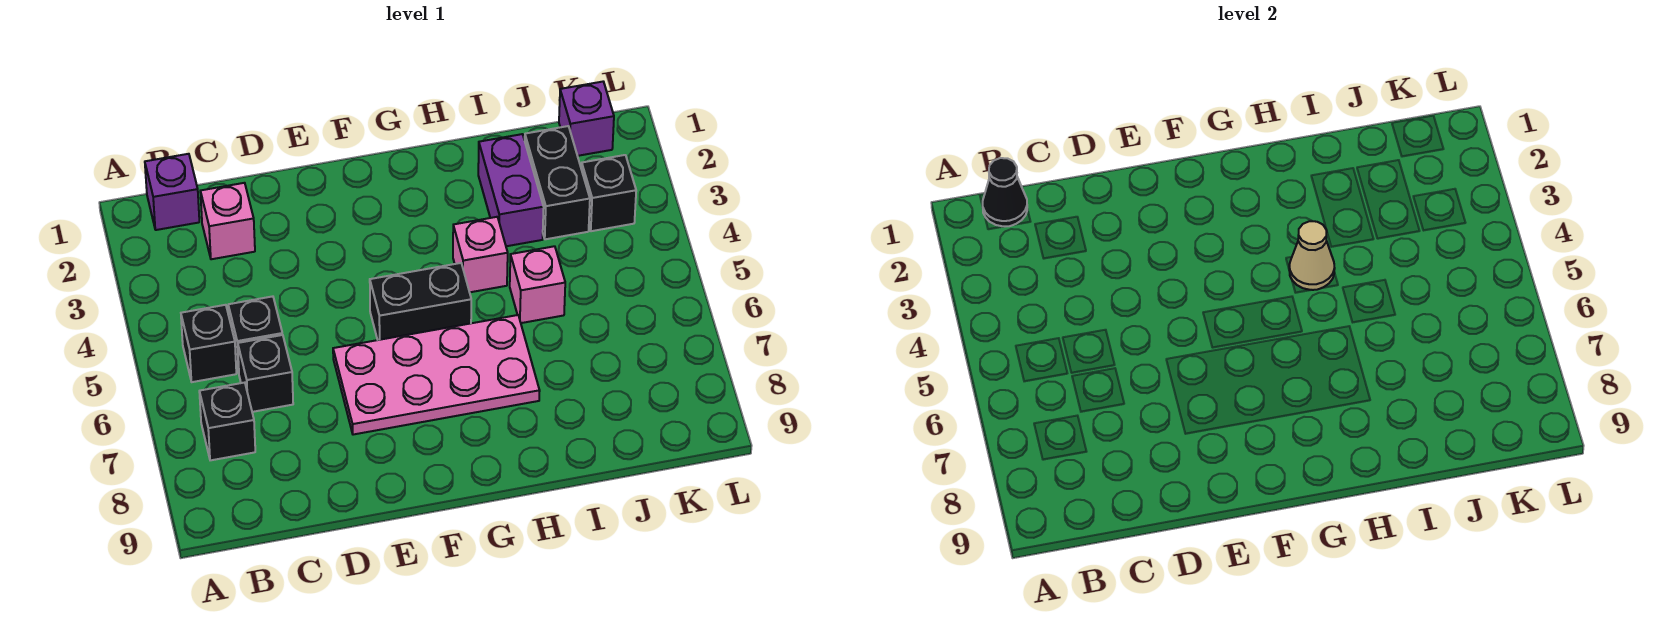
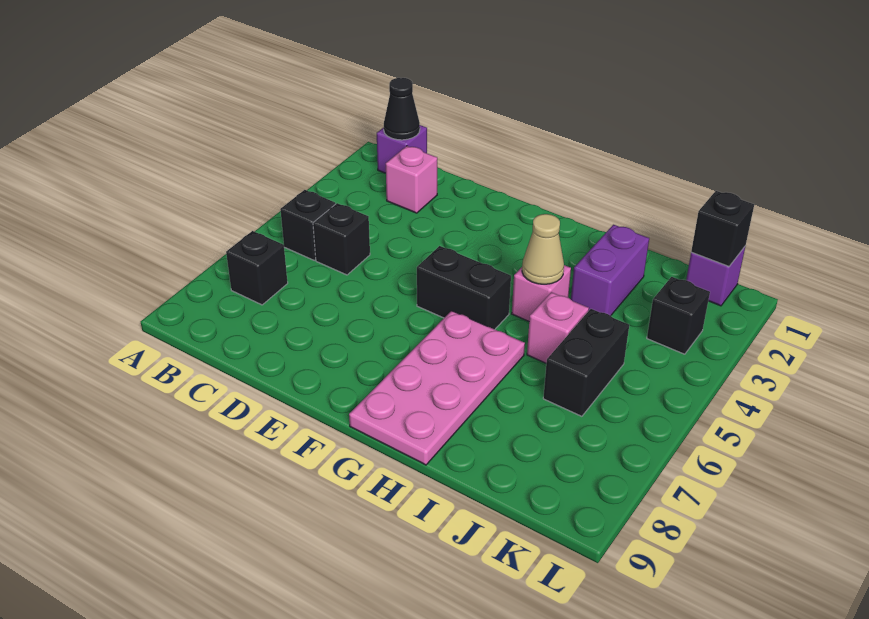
black brick C6 level 1 -> black brick K1 level 2
pink plate E6:H7 level 1 -> pink plate G6:H9 level 1
black brick J2:J3 level 1 -> black brick J5:J6 level 1

